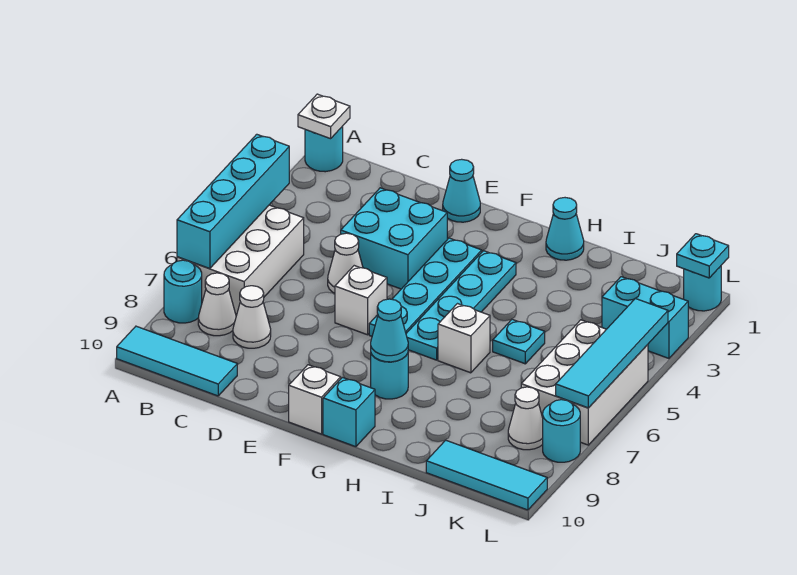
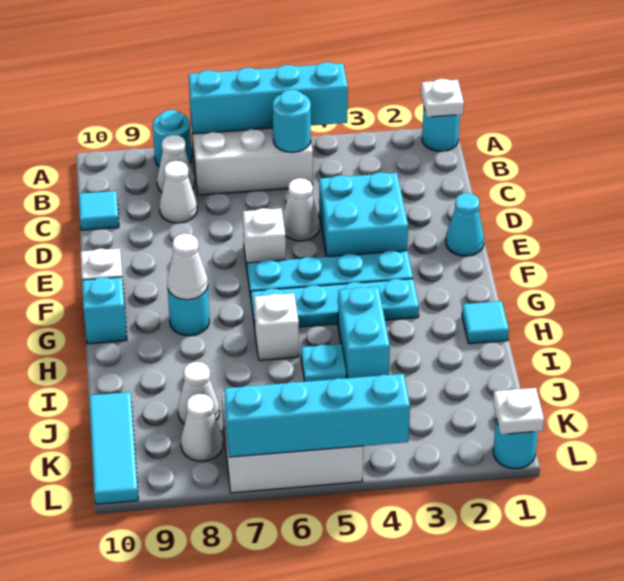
cyan tile A10:C10 level 1 -> cyan tile C10 level 1
cyan cone G8 level 2 -> white cone G8 level 2
cyan cone H1 level 1 -> cyan tile H1 level 1
none -> white cone J8 level 1
cyan brick K3:L3 level 1 -> cyan brick H4:I4 level 1
cyan plate L1 level 2 -> white plate L1 level 2
cyan tile L4:L7 level 2 -> cyan brick L4:L7 level 2
cyan round brick L8 level 1 -> cyan round brick B5 level 2

